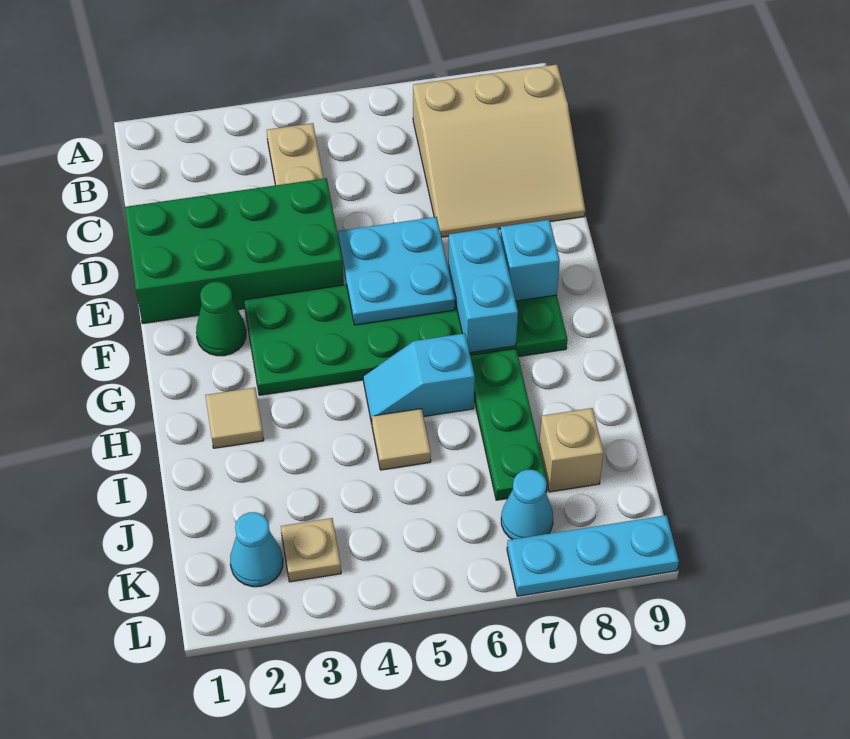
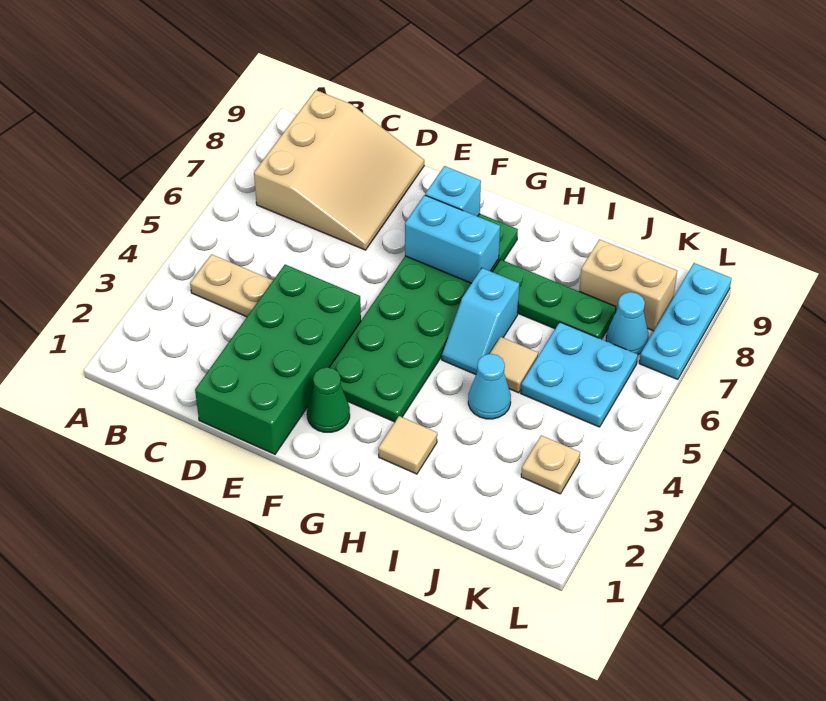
cyan plate E5:F6 level 2 -> cyan plate J5:K6 level 1
tan brick J8 level 1 -> tan brick J8:K8 level 1
cyan cone K2 level 1 -> cyan cone I4 level 1

